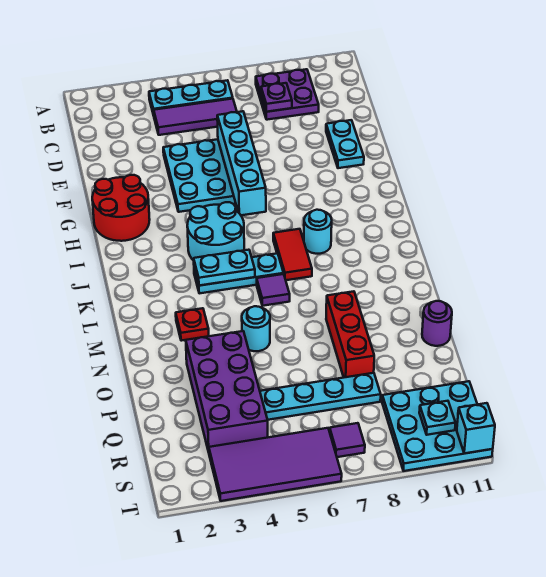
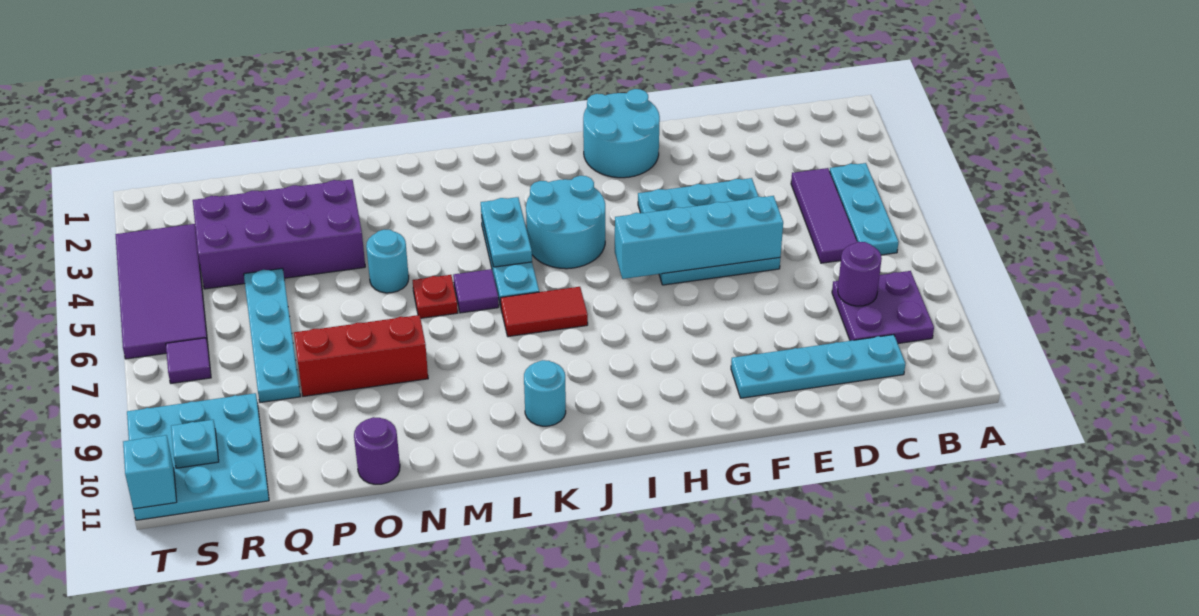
purple plate C8 level 2 -> purple round brick C8 level 2
cyan plate E10:F10 level 1 -> cyan plate C10:F10 level 1
red round brick G1:H2 level 1 -> cyan round brick G1:H2 level 1
cyan round brick J8 level 1 -> cyan round brick K10 level 1
red plate M3 level 1 -> red plate M6 level 1

